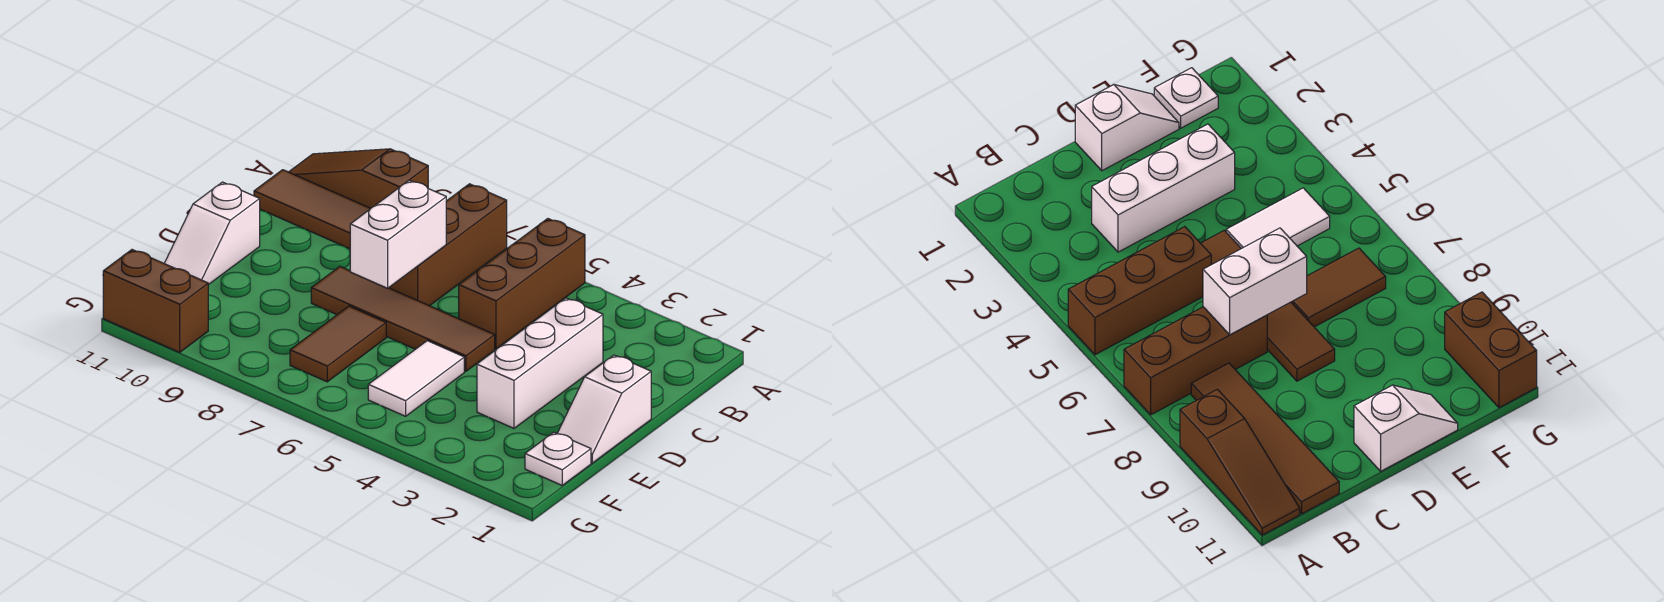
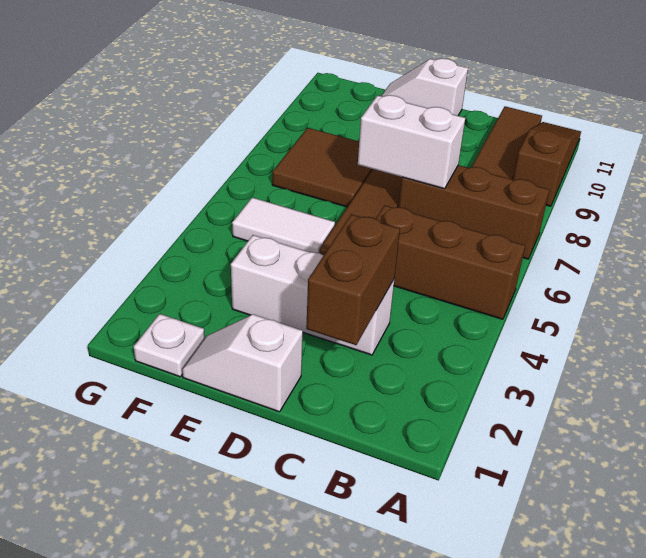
brown tile E7:F7 level 1 -> brown tile E7:F8 level 1
brown brick G10:G11 level 1 -> brown brick C2:C3 level 2

